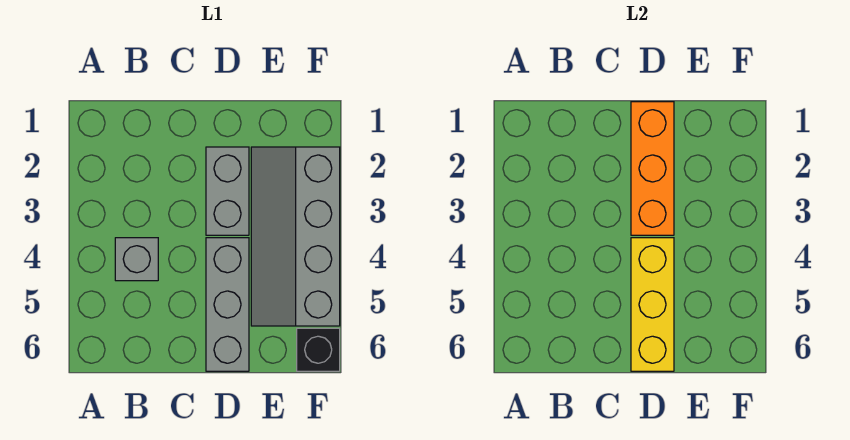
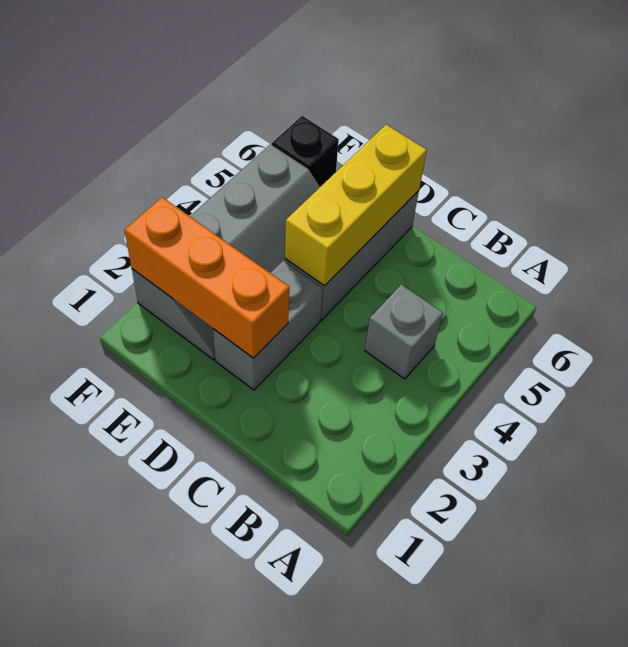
orange brick D1:D3 level 2 -> orange brick D2:F2 level 2

